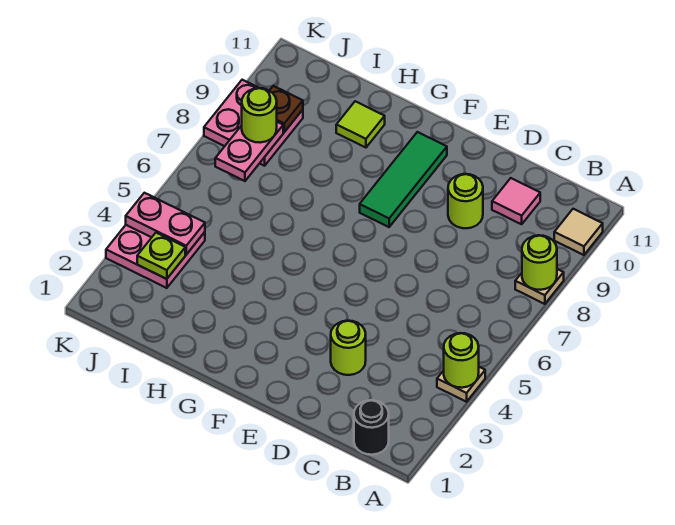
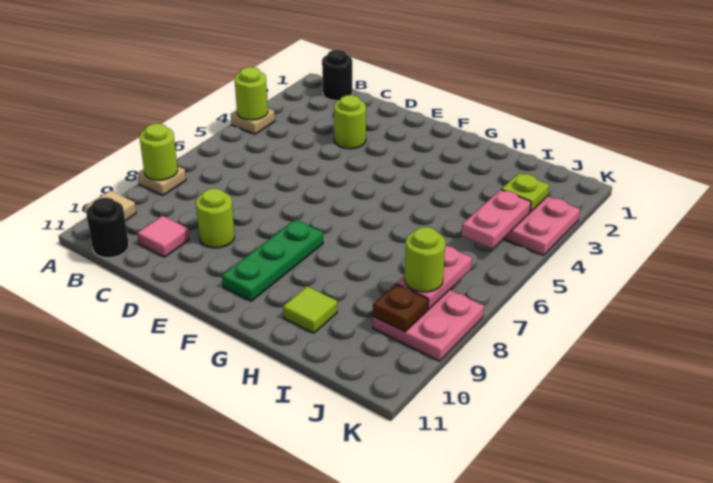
none -> black round brick B11 level 1
green tile F8:F10 level 1 -> green plate F8:F10 level 1
pink plate J4:K4 level 2 -> pink plate J4:J5 level 2

